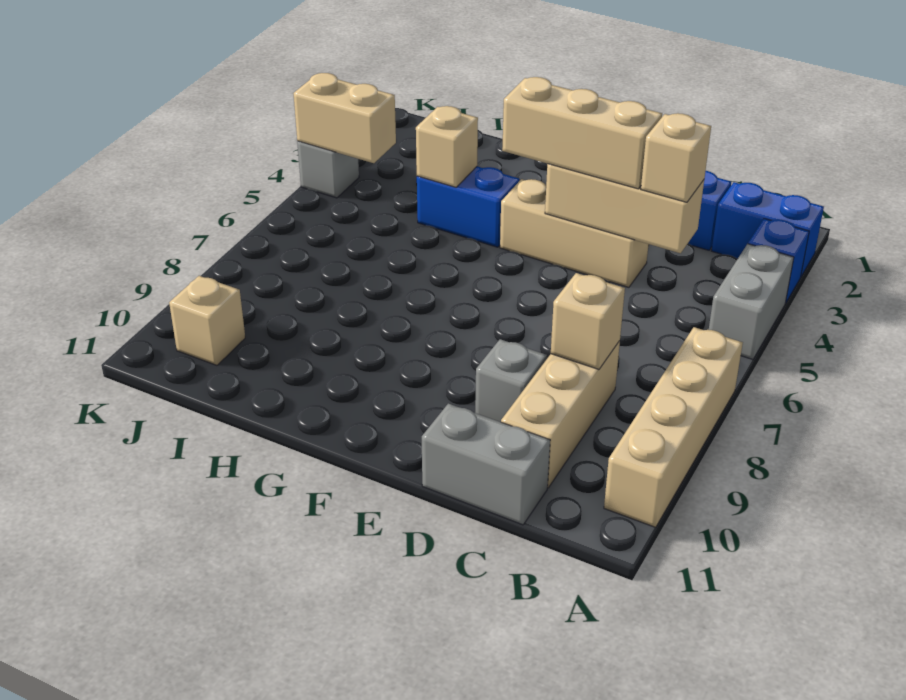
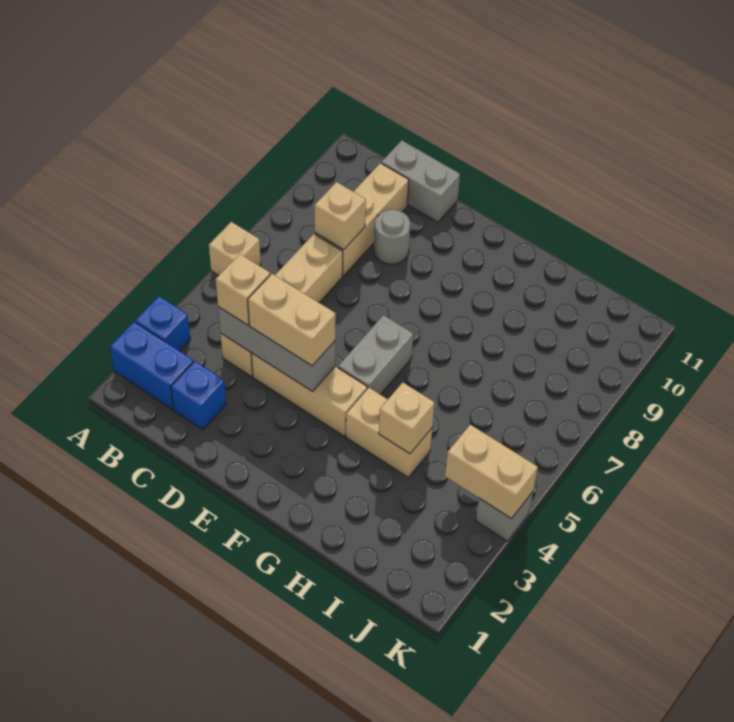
grey brick A4:A5 level 1 -> grey brick F5:F6 level 1
tan brick A7:A10 level 1 -> tan brick C4:C7 level 1
tan brick C4:E4 level 2 -> grey brick C4:E4 level 2
tan brick D4:F4 level 3 -> tan brick D4:E4 level 3
grey brick D9 level 1 -> grey round brick D9 level 1
blue brick G4:H4 level 1 -> tan brick G4:H4 level 1
tan brick J10 level 1 -> tan brick A6 level 1

